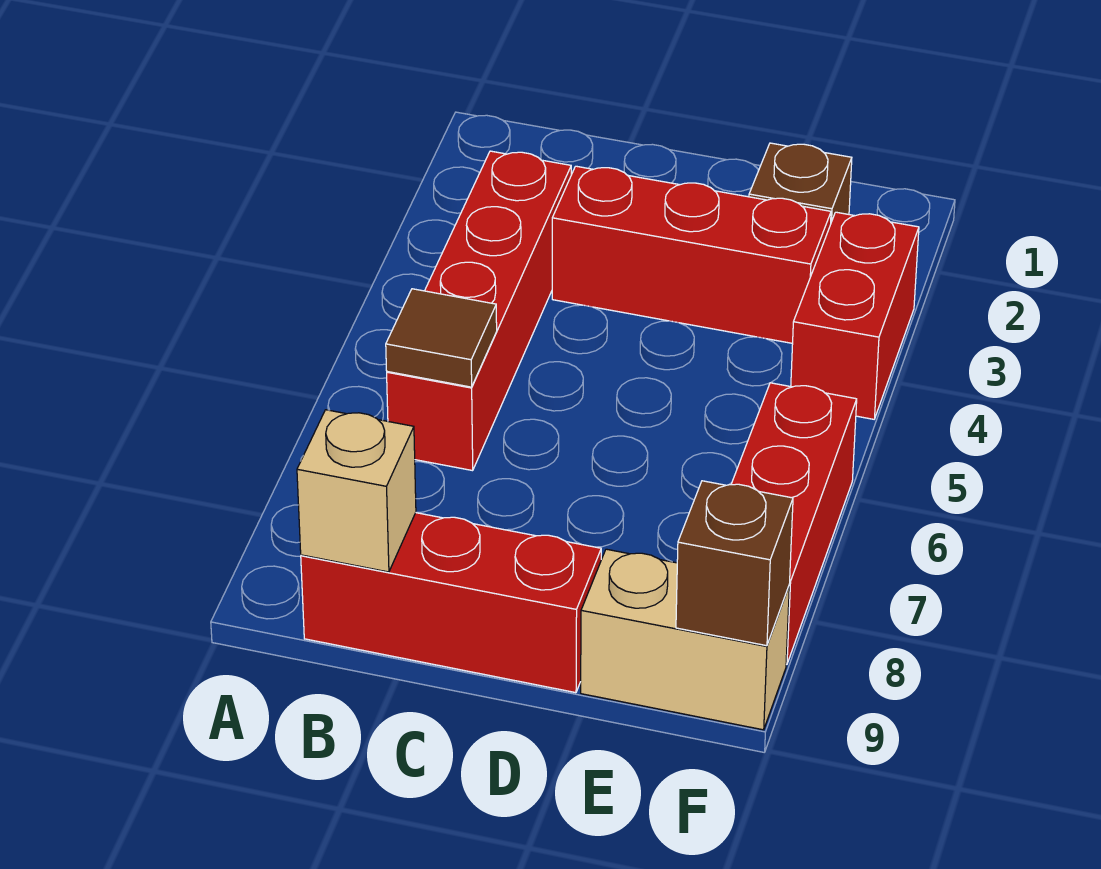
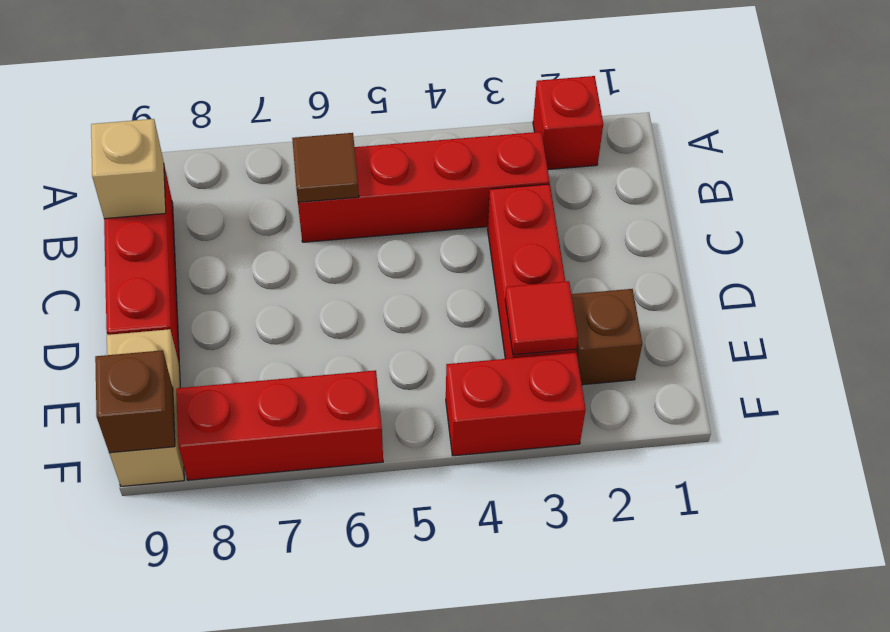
none -> red brick A2 level 1
none -> red tile E3 level 2

